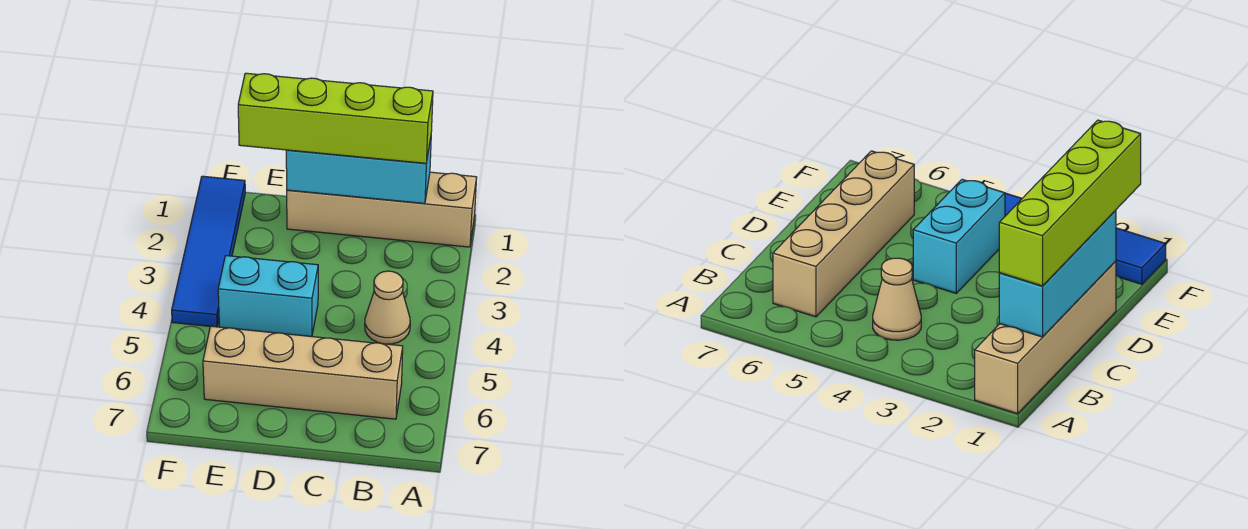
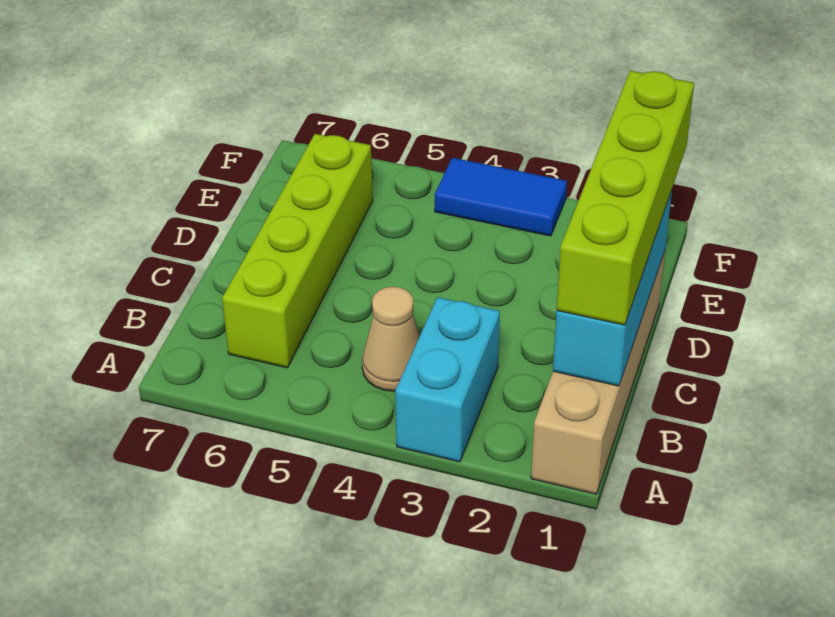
tan brick B6:E6 level 1 -> lime brick B6:E6 level 1
cyan brick D4:E4 level 1 -> cyan brick A3:B3 level 1
blue tile F1:F4 level 1 -> blue tile F3:F4 level 1

